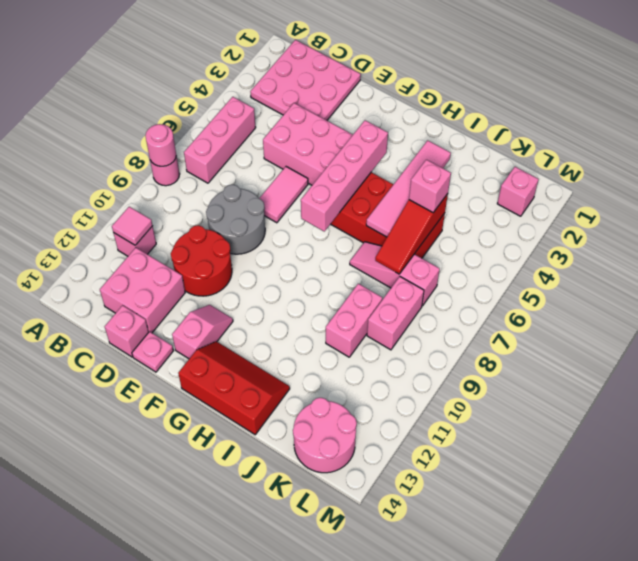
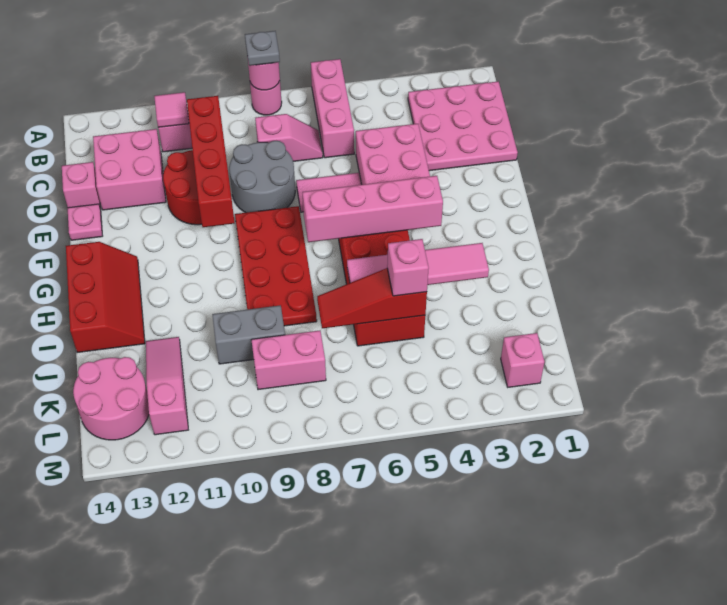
none -> grey plate A8 level 3
pink brick B5:B7 level 1 -> pink brick A6:C6 level 1
none -> red brick C10:F10 level 2
none -> red plate F8:I9 level 1
pink slope F12:F13 level 1 top 13 -> pink slope C7:C8 level 1 top 8
pink slope I7:K7 level 1 top K -> pink slope J12:L12 level 1 top L
pink brick J9:J10 level 1 -> grey brick J9:J10 level 1

